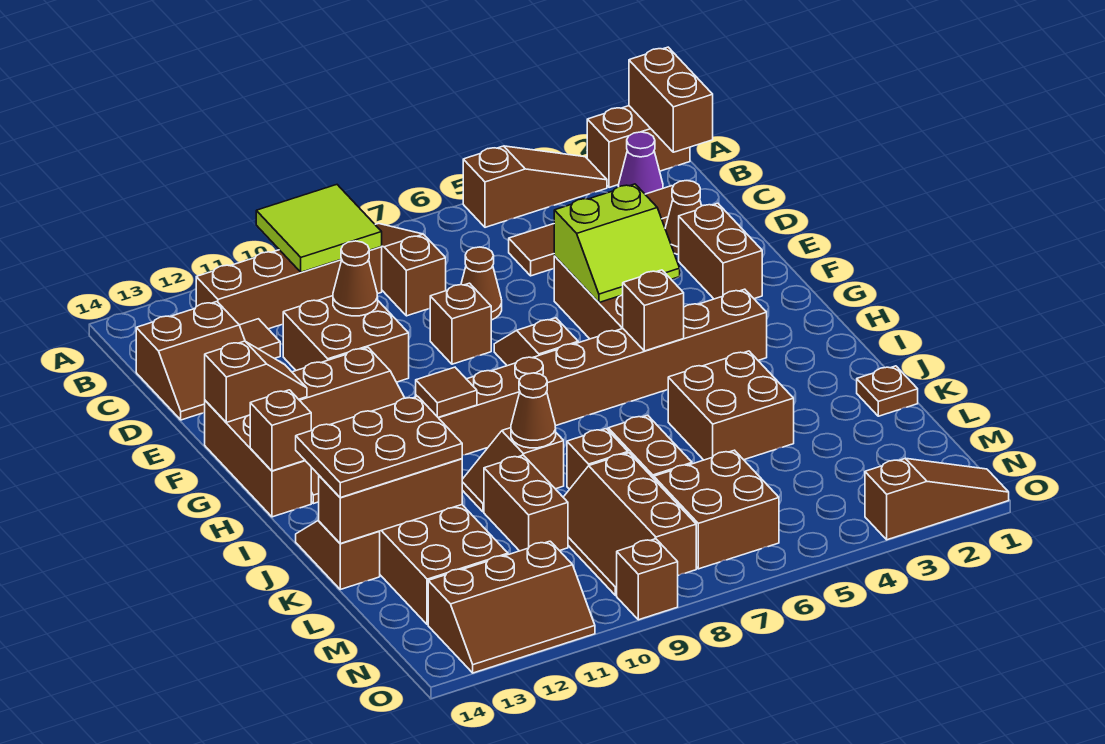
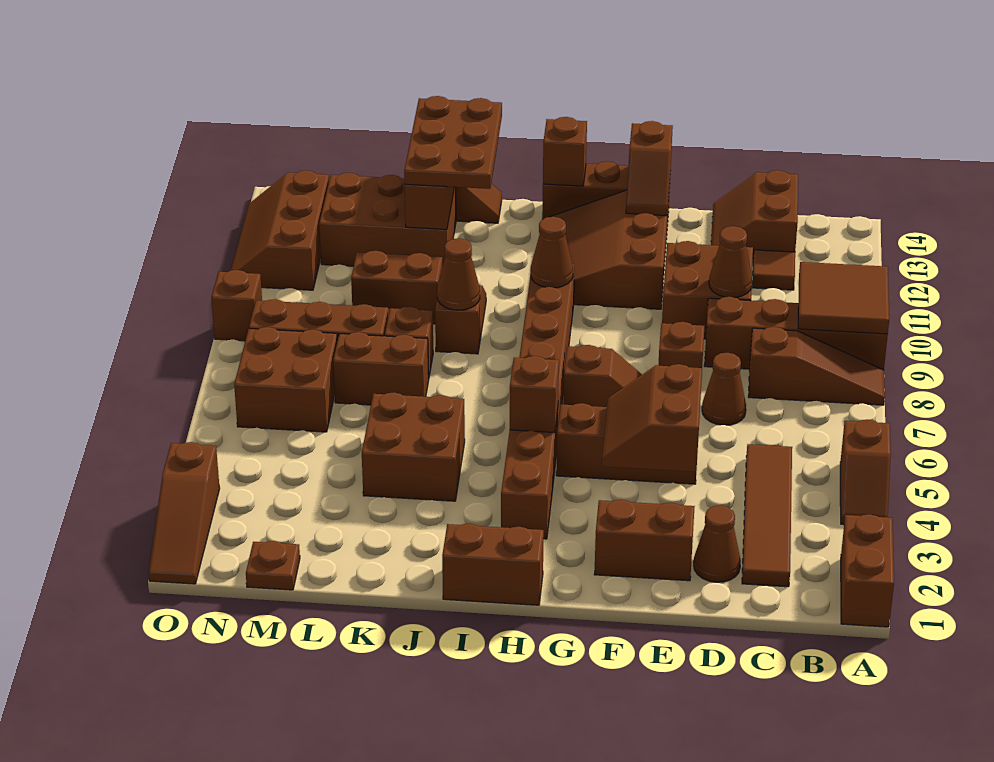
brown brick A1:B1 level 2 -> brown brick H1:I1 level 1
brown slope A3:A5 level 1 top 5 -> brown slope A4:A5 level 1 top 5
lime tile A9:B10 level 2 -> brown tile A9:B10 level 2
purple cone B2 level 1 -> none
brown brick B9:B12 level 1 -> brown brick A9:D9 level 1
lime slope E4:F5 level 2 top E -> brown slope E4:F5 level 2 top E
brown tile H10 level 2 -> brown cone H10 level 2
brown plate K1 level 1 -> brown plate M1 level 1

